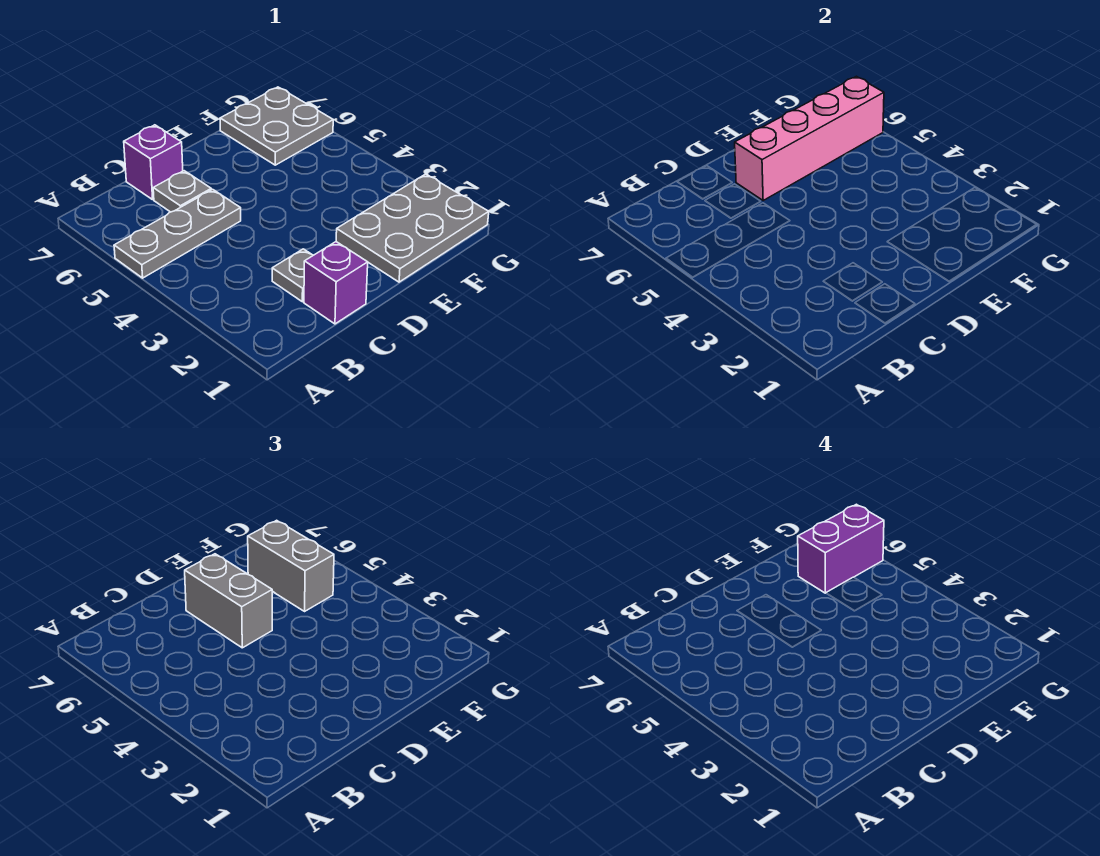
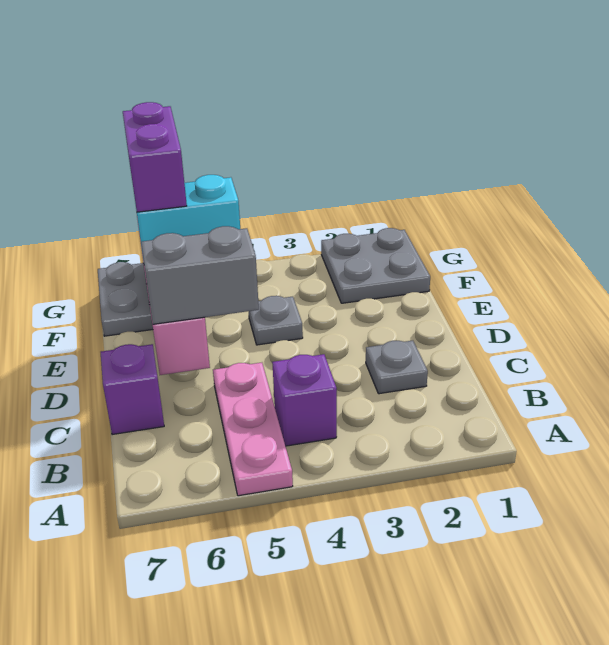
grey plate A5:C5 level 1 -> pink plate A5:C5 level 1
purple brick C1 level 1 -> purple brick B4 level 1
grey plate C6 level 1 -> grey plate E4 level 1
grey plate E1:G2 level 1 -> grey plate F1:G2 level 1
grey brick F5:F6 level 3 -> cyan brick F5:F6 level 3

